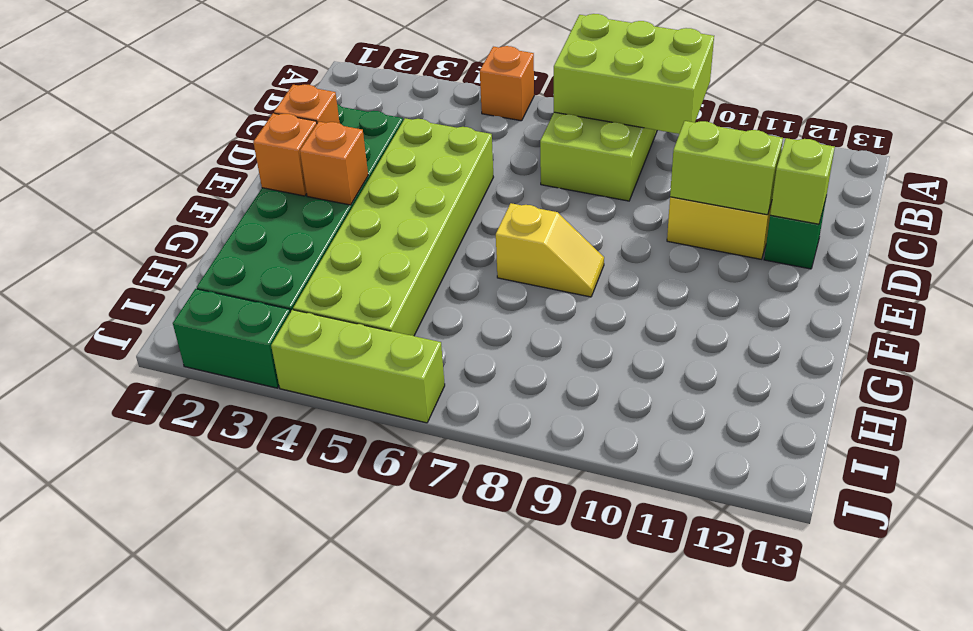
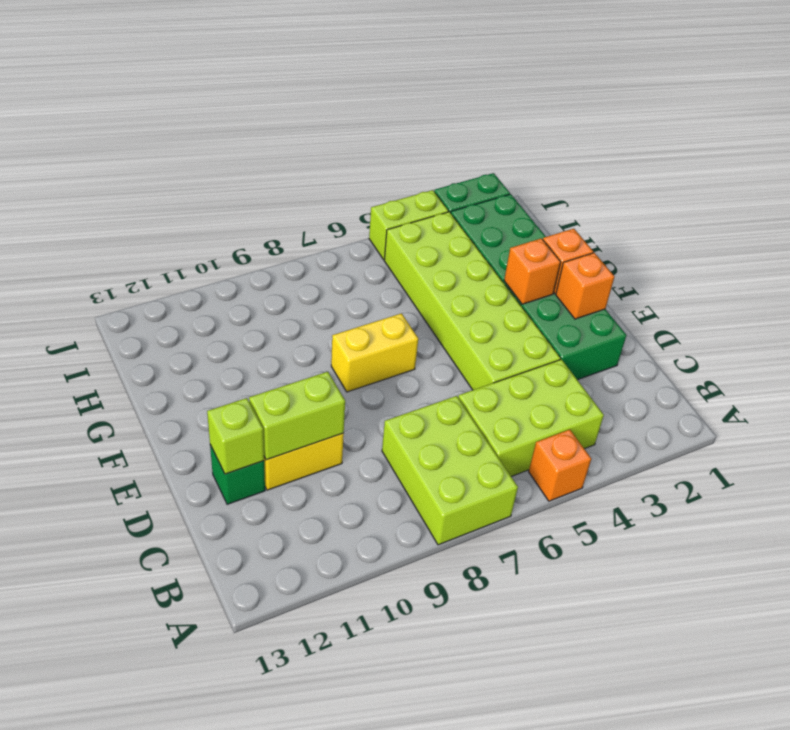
lime brick A7:B9 level 2 -> lime brick B4:C6 level 1
yellow slope F7:F8 level 1 top 7 -> yellow brick F7:F8 level 1
lime brick J4:J6 level 1 -> lime brick J4:J5 level 1

